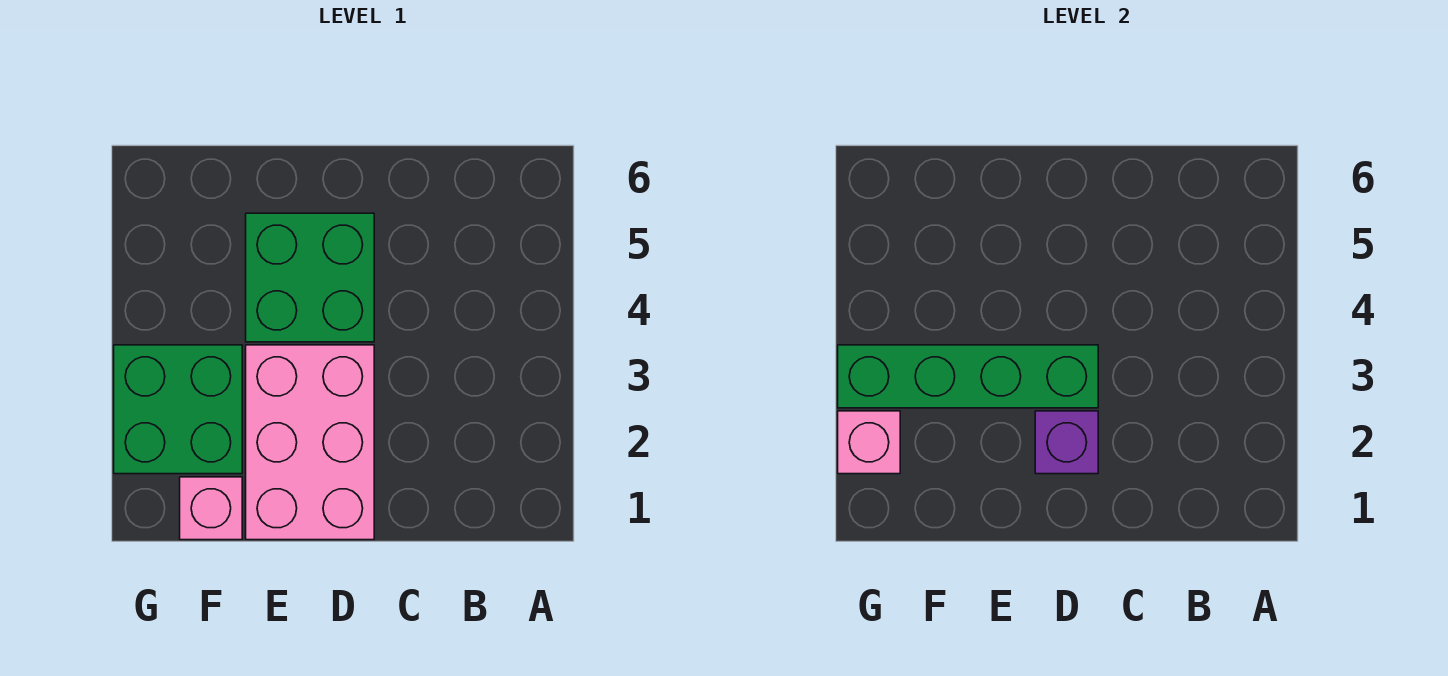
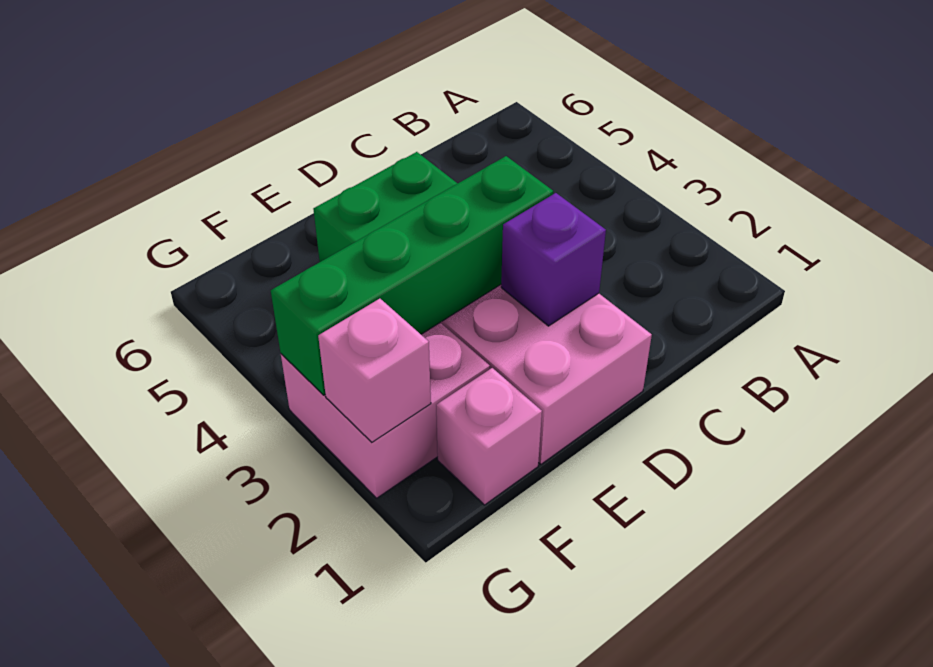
green brick F2:G3 level 1 -> pink brick F2:G3 level 1

